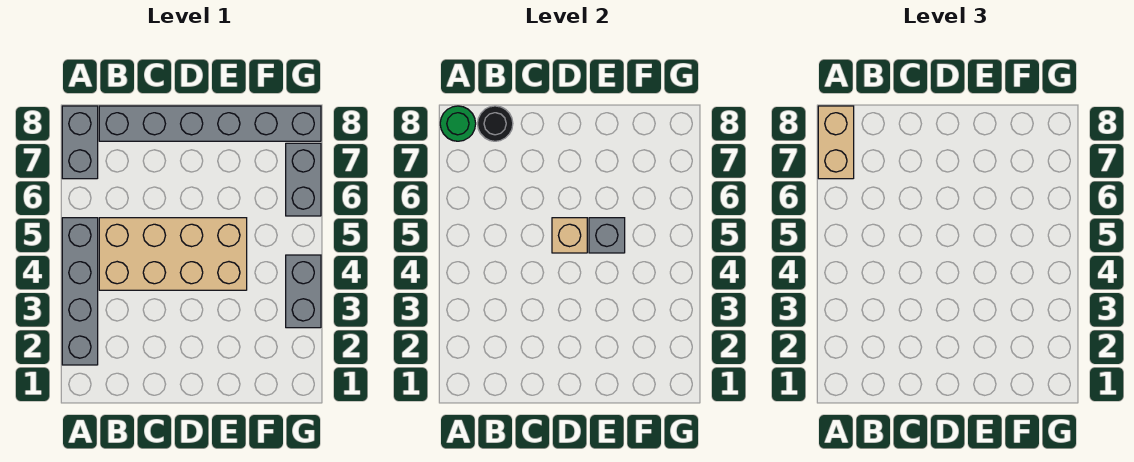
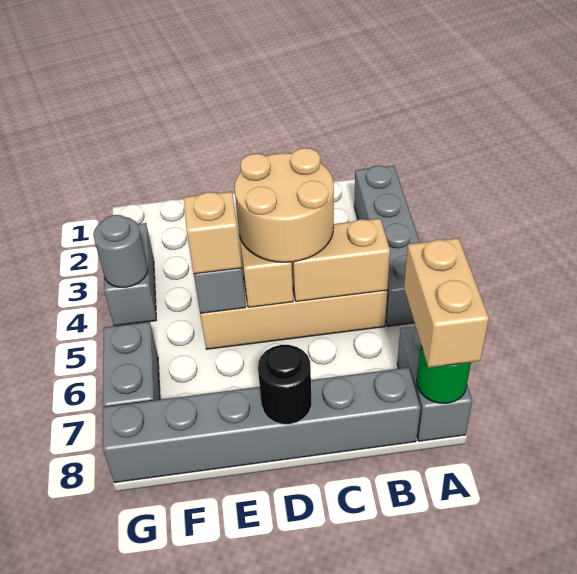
none -> tan brick B5:C5 level 2
black round brick B8 level 2 -> black round brick D8 level 2
none -> tan round brick C4:D5 level 3
none -> tan brick E5 level 3
none -> grey round brick G4 level 2

